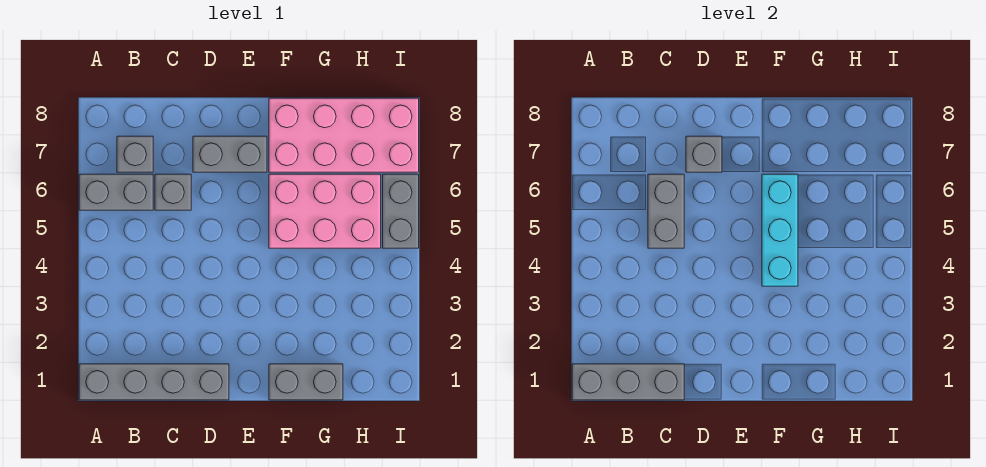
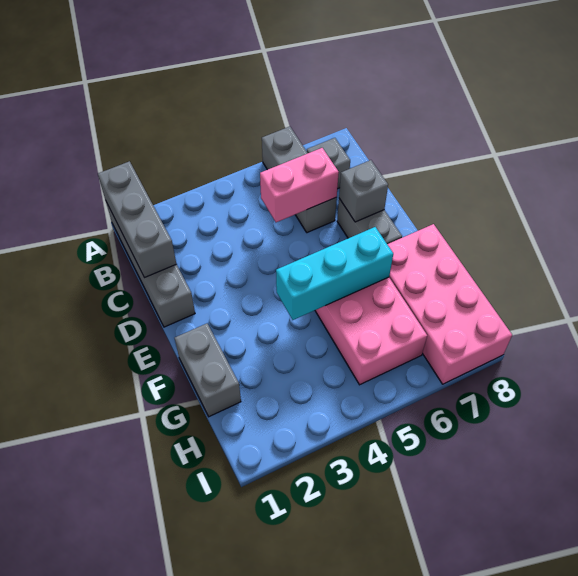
grey brick C5:C6 level 2 -> pink brick C5:C6 level 2
grey brick I5:I6 level 1 -> none

